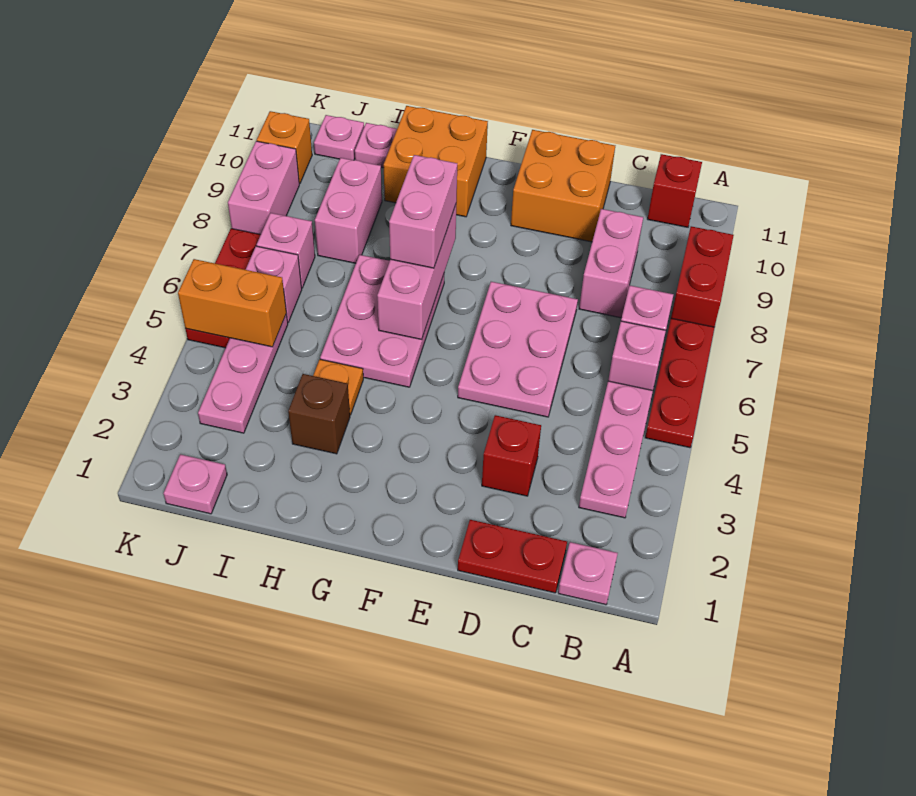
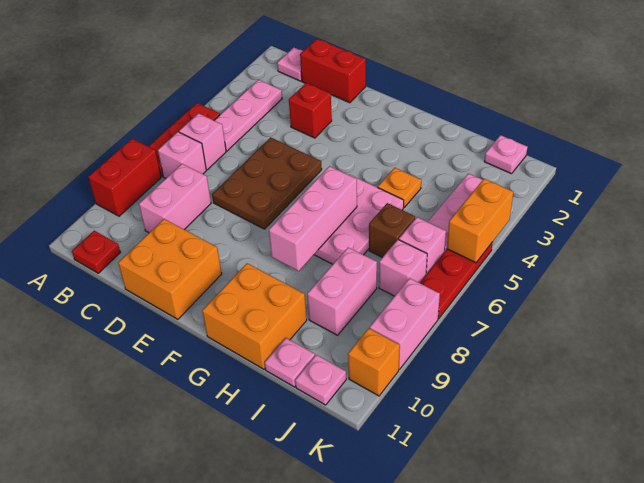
red brick B11 level 1 -> red plate B11 level 1
red plate C1:D1 level 1 -> red brick C1:D1 level 1
pink plate D5:E7 level 1 -> brown plate D5:E7 level 1
pink brick G7:G8 level 3 -> none
brown brick H3 level 1 -> brown brick I6 level 1
orange brick J5:K5 level 2 -> orange brick K4:K5 level 2

